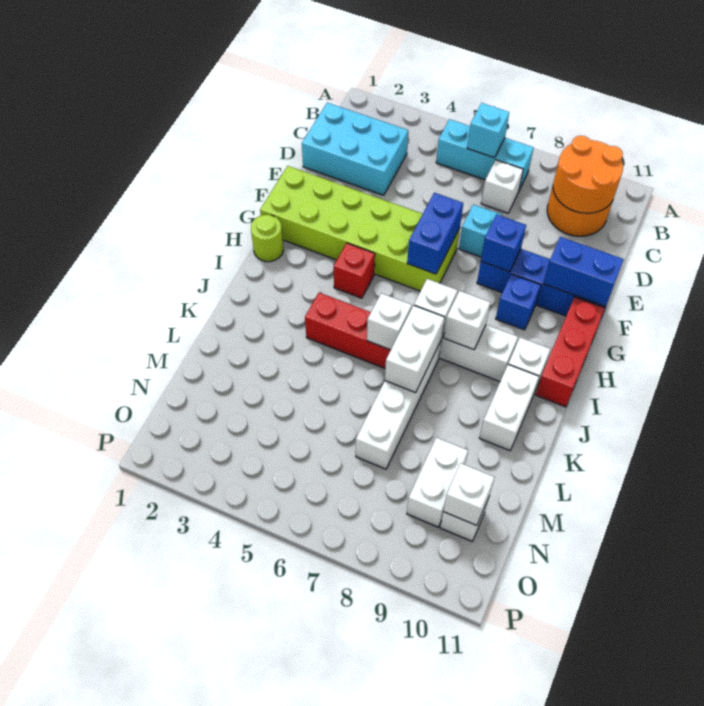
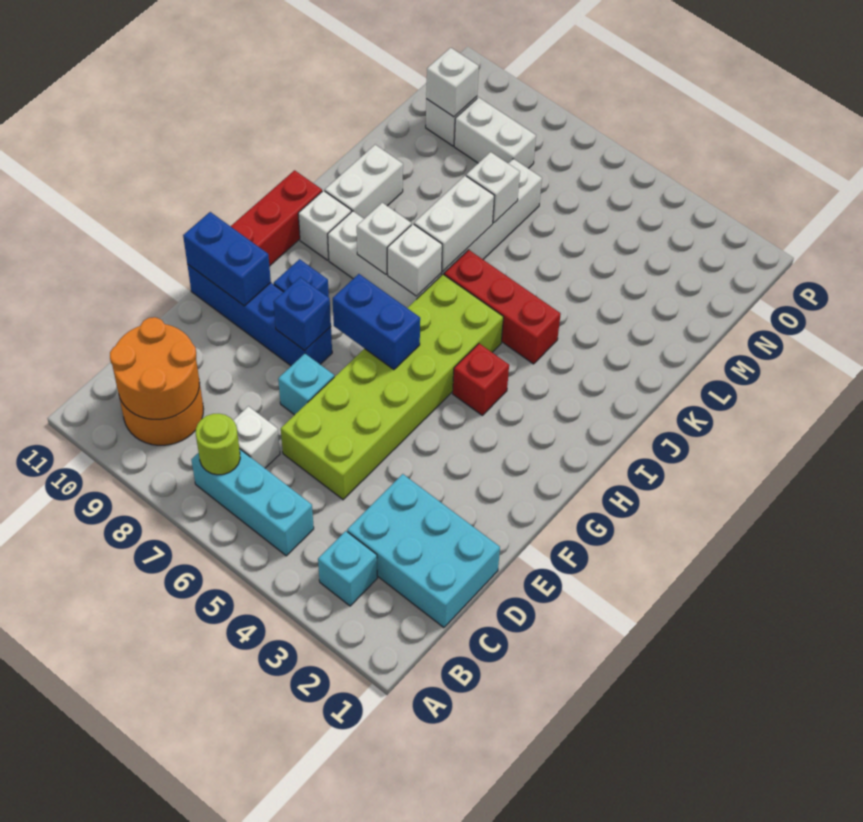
cyan brick B6 level 2 -> cyan brick B3 level 1
lime brick F1:G6 level 1 -> lime brick D5:I6 level 1
blue brick F6:G6 level 2 -> blue brick G6:G7 level 2
lime round brick H1 level 1 -> lime round brick B7 level 2
white brick J6 level 2 -> white brick L7 level 2
white brick M9:N9 level 1 -> white brick N8:N9 level 1

